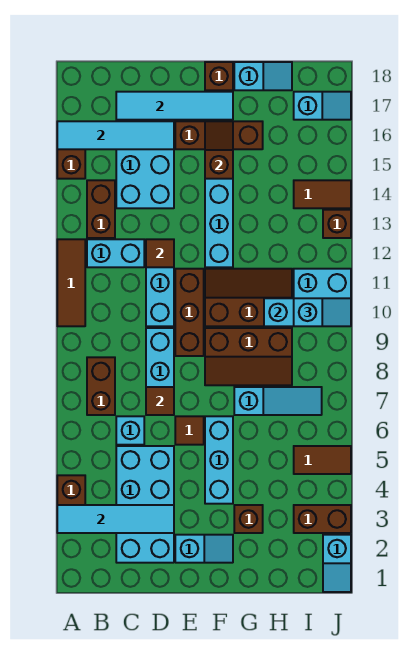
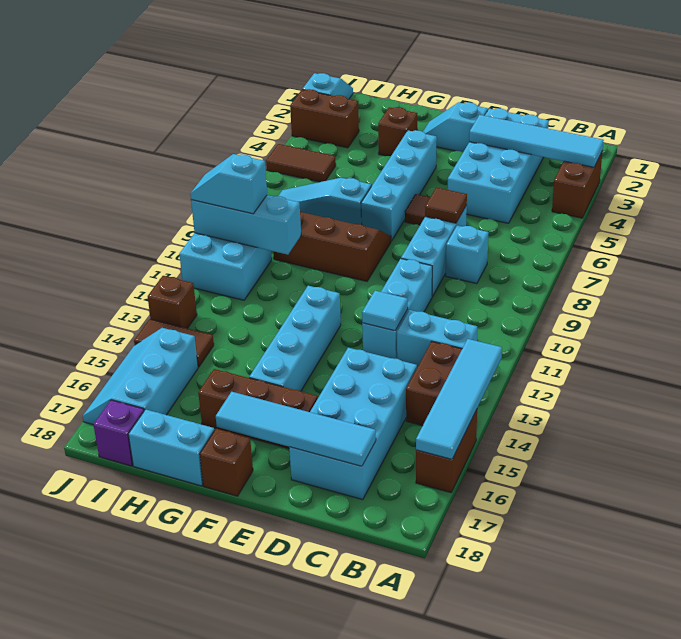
brown tile A10:A12 level 1 -> none
cyan tile A16:D16 level 2 -> cyan tile A13:A16 level 2
brown brick B7:B8 level 1 -> none
cyan brick C6 level 1 -> cyan brick C8 level 1
brown tile D12 level 2 -> cyan tile D12 level 2
brown brick E9:E11 level 1 -> none
cyan brick F4:F6 level 1 -> cyan brick F4:F7 level 1
brown slope F10:H11 level 1 top 10 -> none
brown slope F15:F16 level 2 top 15 -> none
cyan slope G18:H18 level 1 top G -> cyan brick G18:H18 level 1
cyan slope I17:J17 level 1 top I -> cyan slope I15:J17 level 1 top I
none -> purple brick I18 level 1

